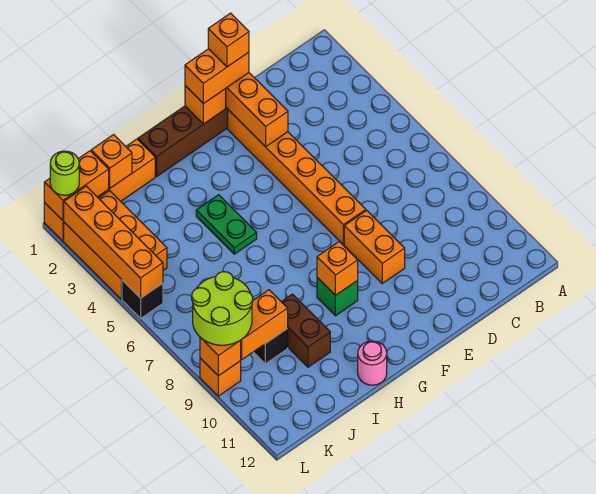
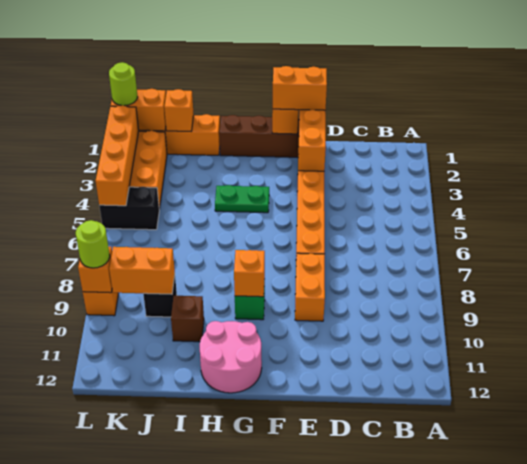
orange brick E1 level 4 -> none
green plate H4:H5 level 1 -> green plate G4:H4 level 1
pink round brick H12 level 1 -> pink round brick G11:H12 level 1
brown brick I9:I10 level 1 -> brown brick I10 level 1
lime round brick K8:L9 level 3 -> lime round brick L9 level 3
black brick L5 level 1 -> black brick K5:L5 level 1

